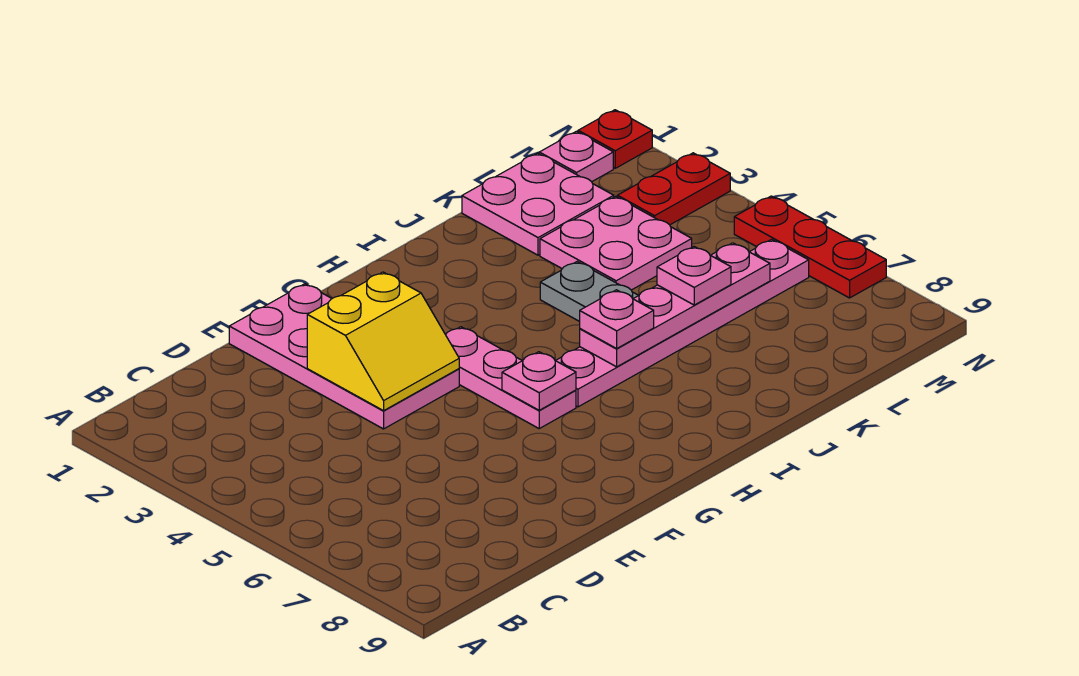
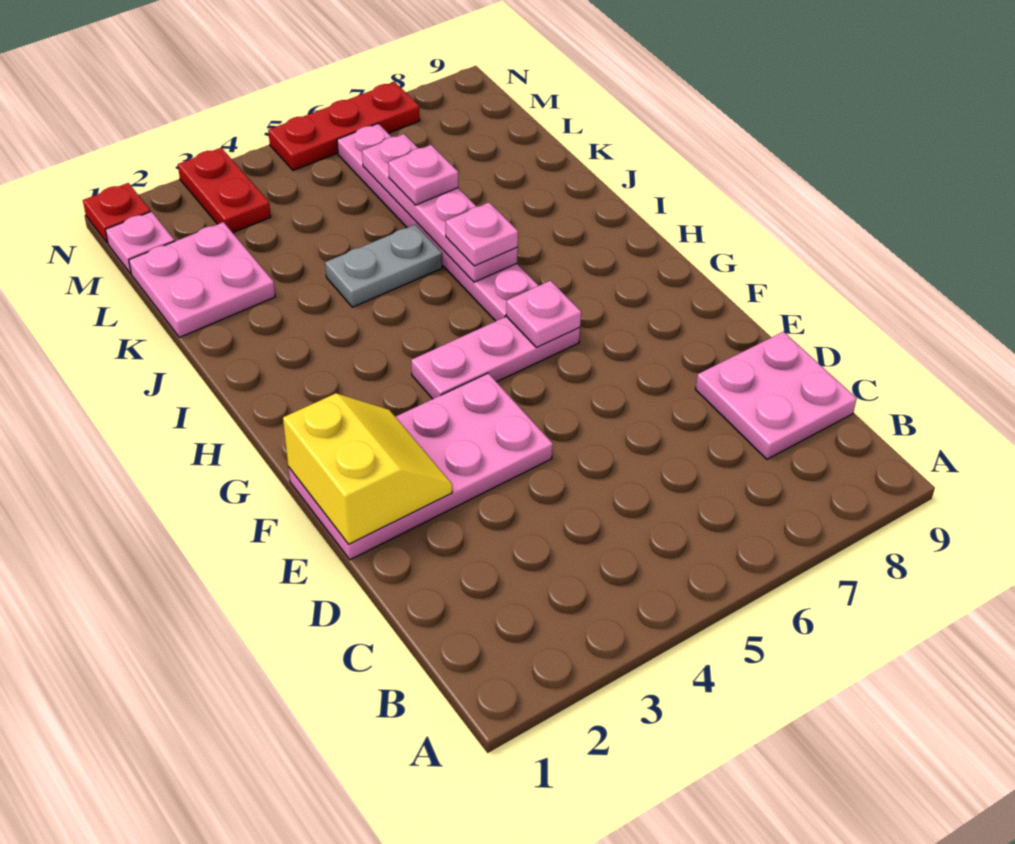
yellow slope E3:F4 level 2 top 3 -> yellow slope E1:F2 level 2 top 1
pink plate K3:L4 level 1 -> pink plate C8:D9 level 1

